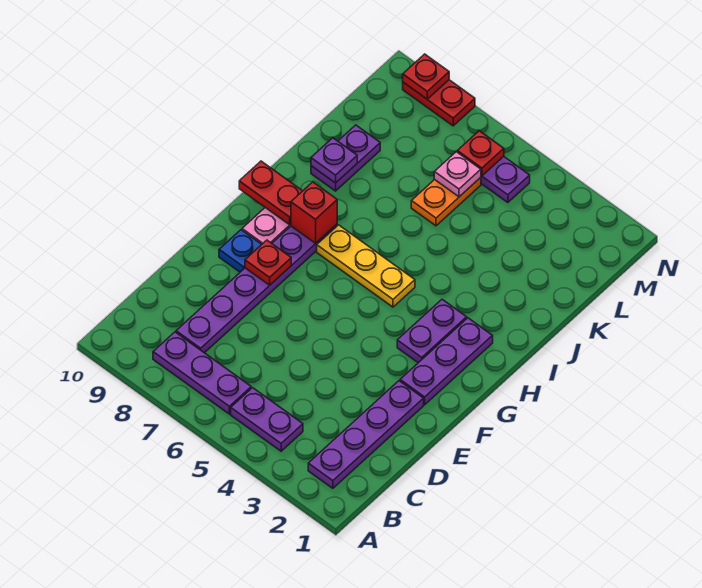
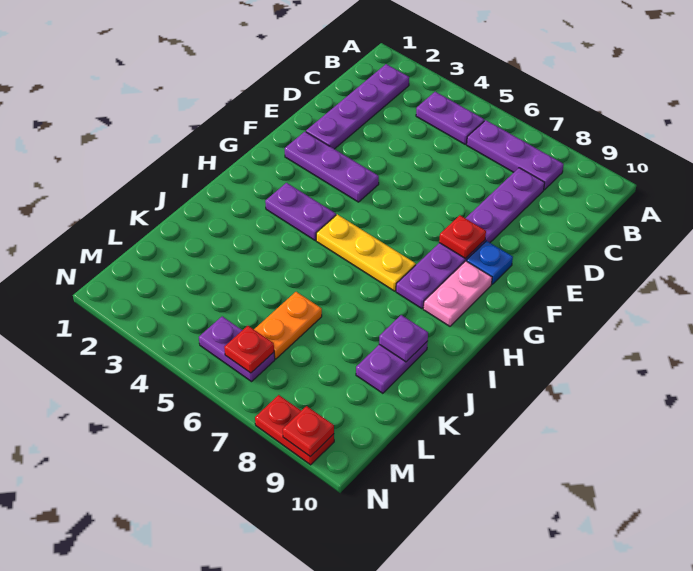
purple plate F2:H2 level 1 -> purple plate F2:F4 level 1
purple plate G3:H3 level 1 -> purple plate H3:H4 level 1
red brick H8 level 2 -> none
red plate H9:H10 level 2 -> none
pink plate L6 level 2 -> none

